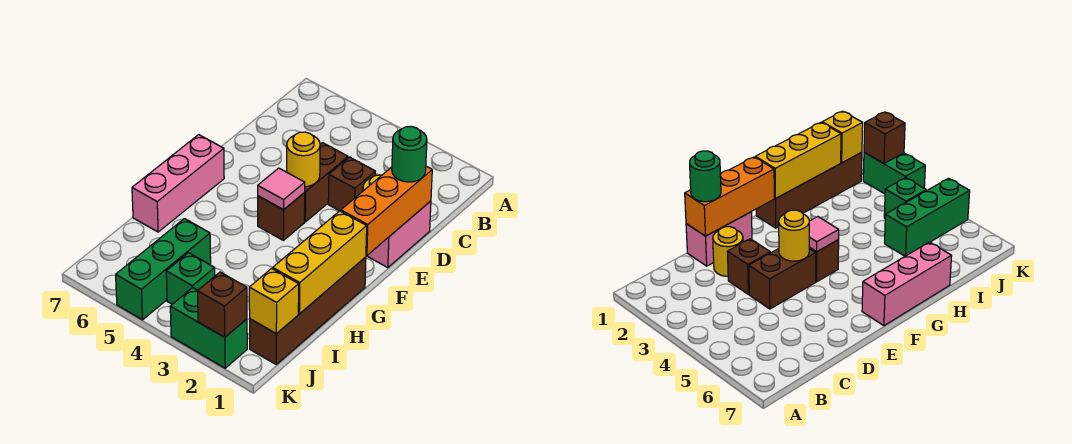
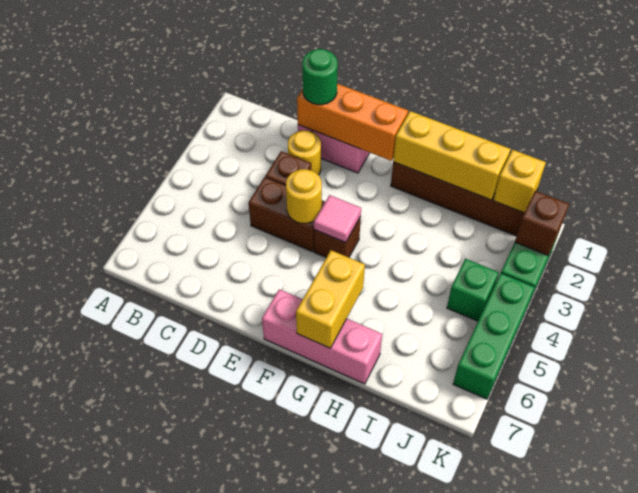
none -> yellow brick G6:G7 level 2
green brick I5:K5 level 1 -> green brick K4:K6 level 1

